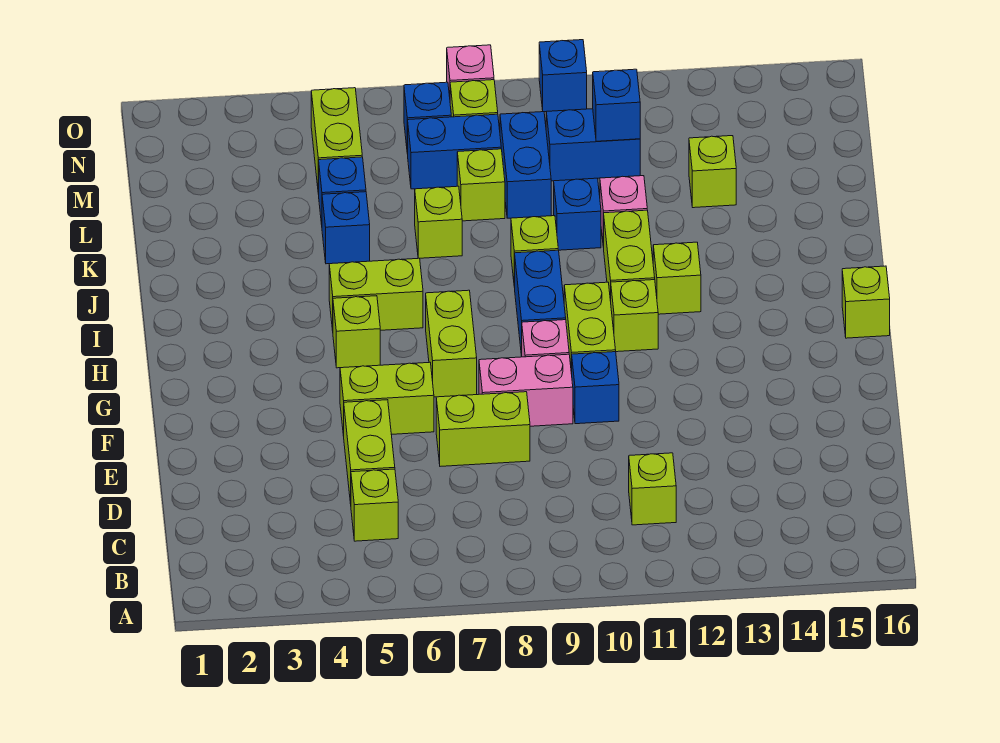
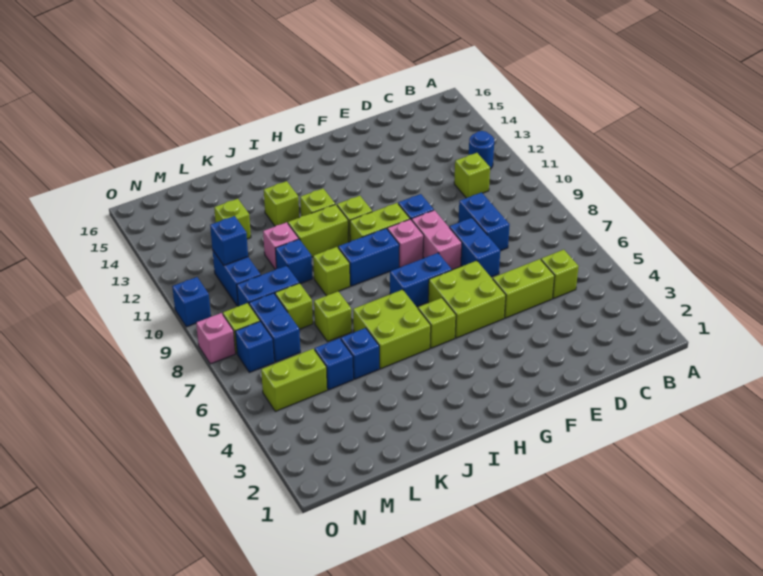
none -> blue round brick B12 level 1
none -> blue brick D8:D9 level 1
lime brick E7:E8 level 1 -> blue brick E7:E8 level 1
lime brick F5:F6 level 1 -> lime brick F5:G6 level 1
lime brick G7:H7 level 1 -> blue brick G7:H7 level 1
lime brick H16 level 1 -> lime brick J13 level 1
lime brick I5:I6 level 1 -> lime brick I5:J6 level 1

